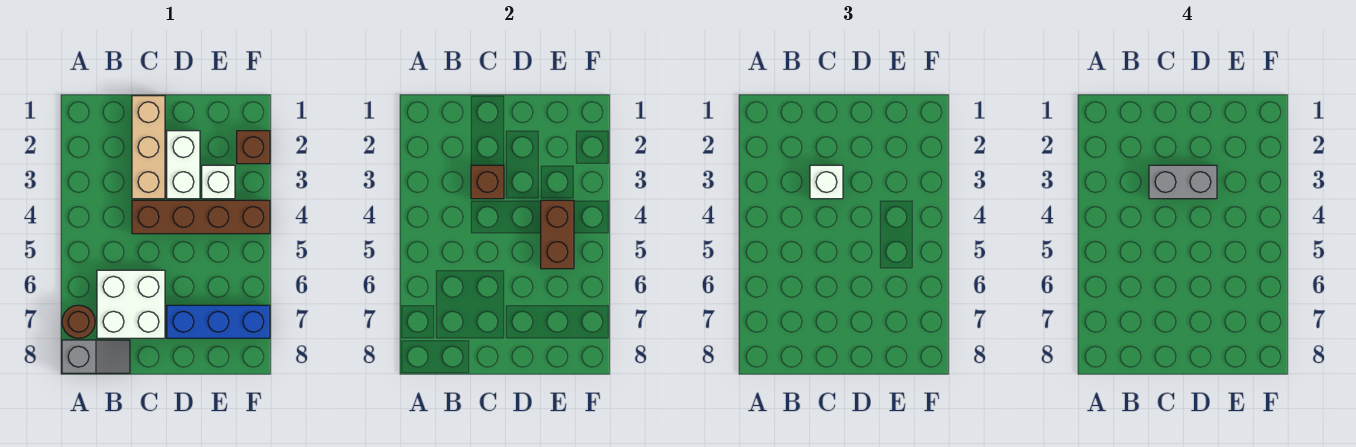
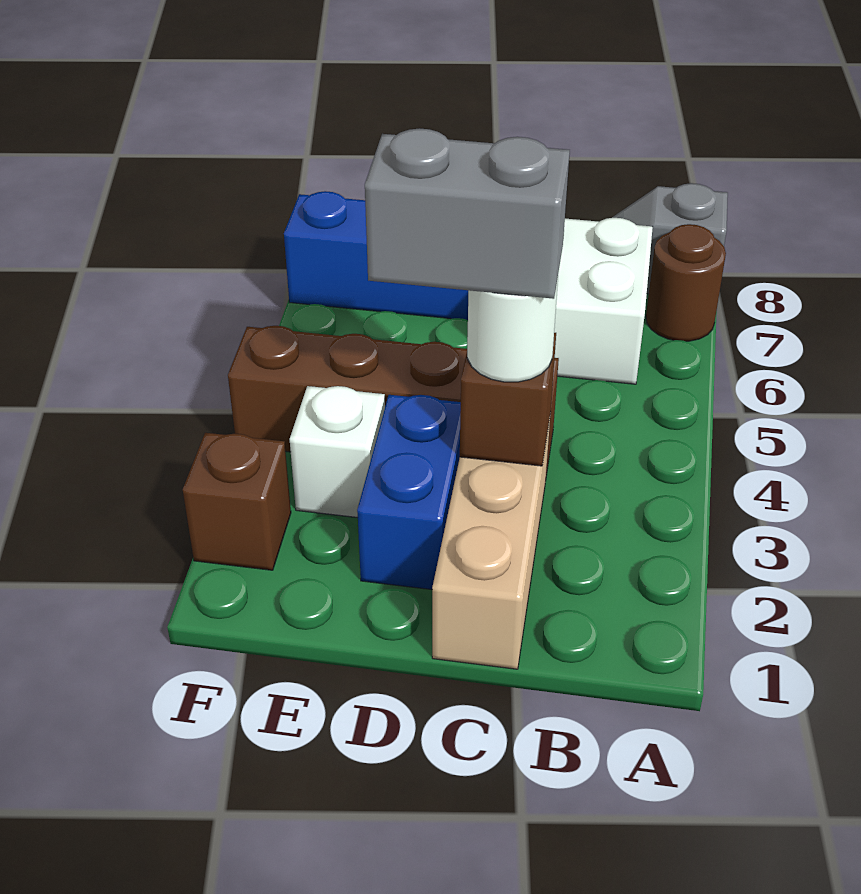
white brick C3 level 3 -> white round brick C3 level 3
white brick D2:D3 level 1 -> blue brick D2:D3 level 1
brown brick E4:E5 level 2 -> none

